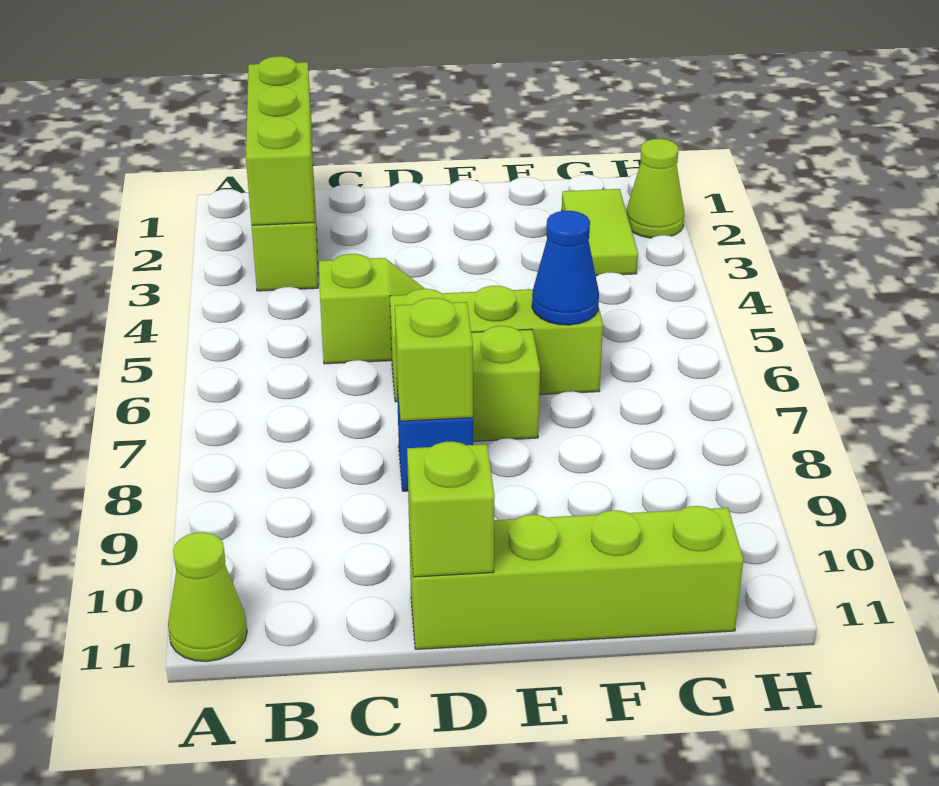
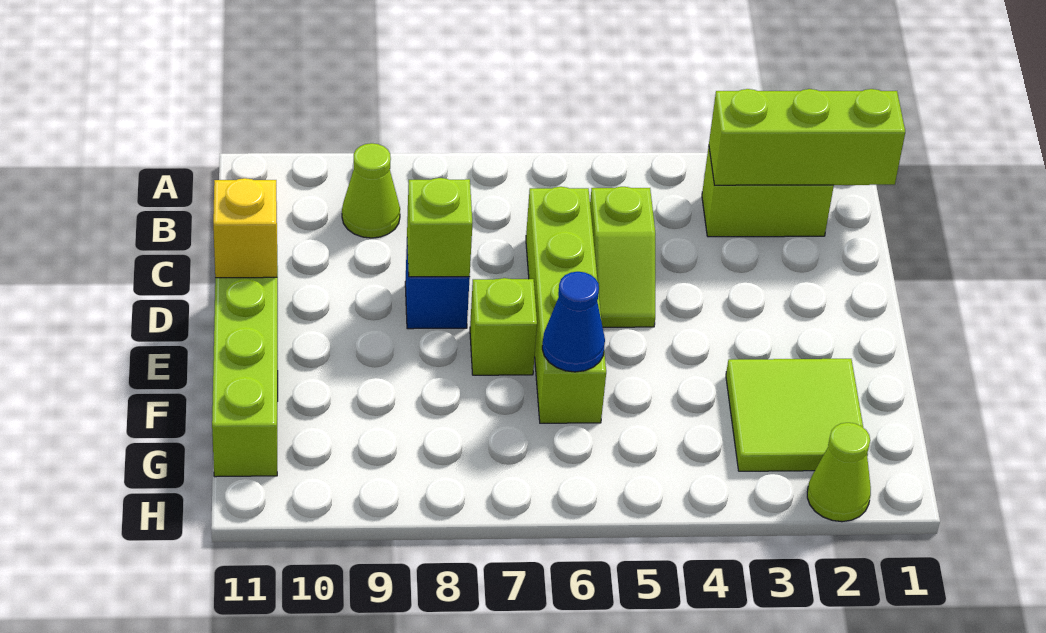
lime cone A11 level 1 -> lime cone B9 level 1
lime brick D6:F6 level 1 -> lime brick C6:F6 level 1
lime brick D11 level 2 -> yellow brick D11 level 2
lime tile G2:G3 level 1 -> lime tile F2:G3 level 1

